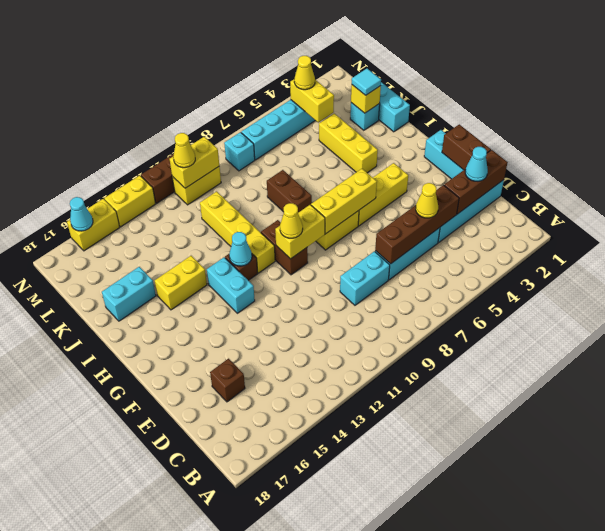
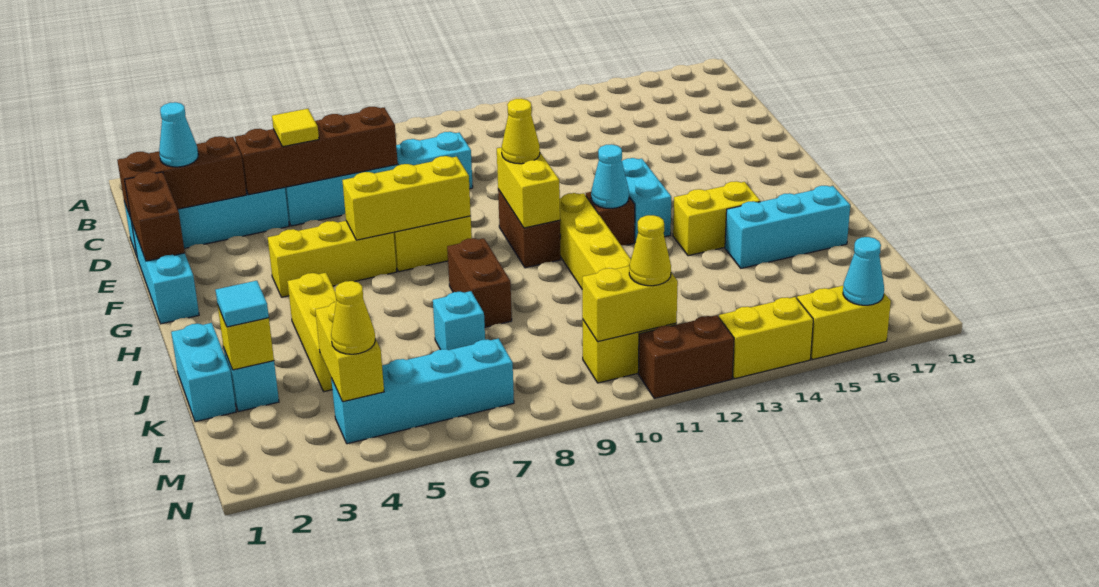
yellow cone D5 level 3 -> yellow tile D5 level 3
brown brick D16 level 1 -> none
yellow brick G9:G10 level 2 -> yellow brick G10:H10 level 2
cyan brick J16:J17 level 1 -> cyan brick J15:J17 level 1
cyan brick M8 level 1 -> cyan brick K7 level 1

